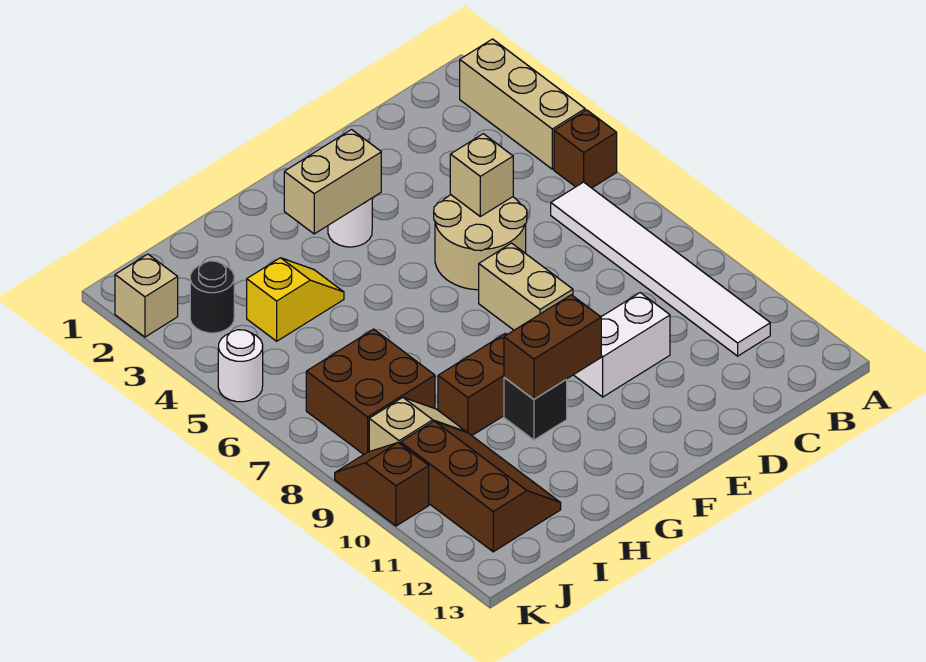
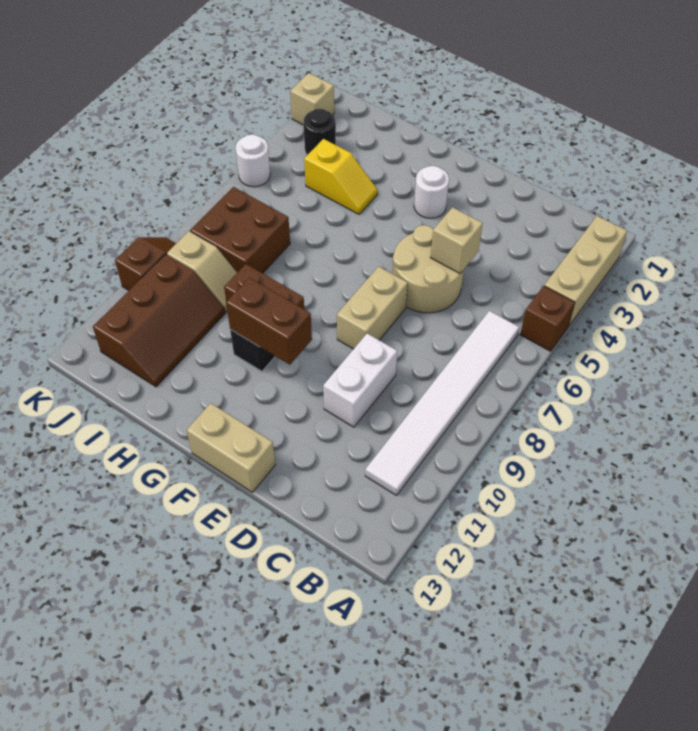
white brick D10:E10 level 1 -> white brick D9:D10 level 1
tan brick F3:G3 level 2 -> tan brick E13:F13 level 1

